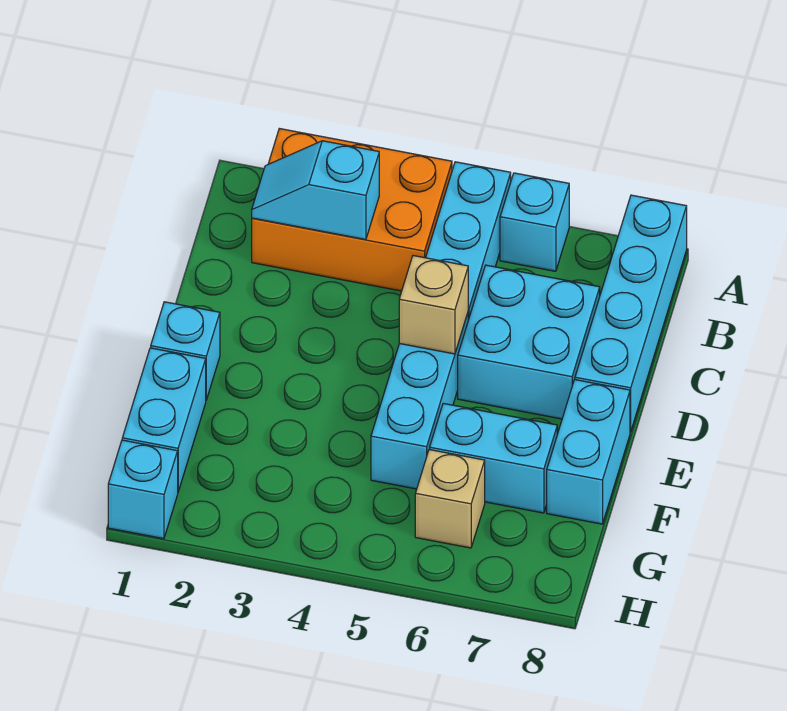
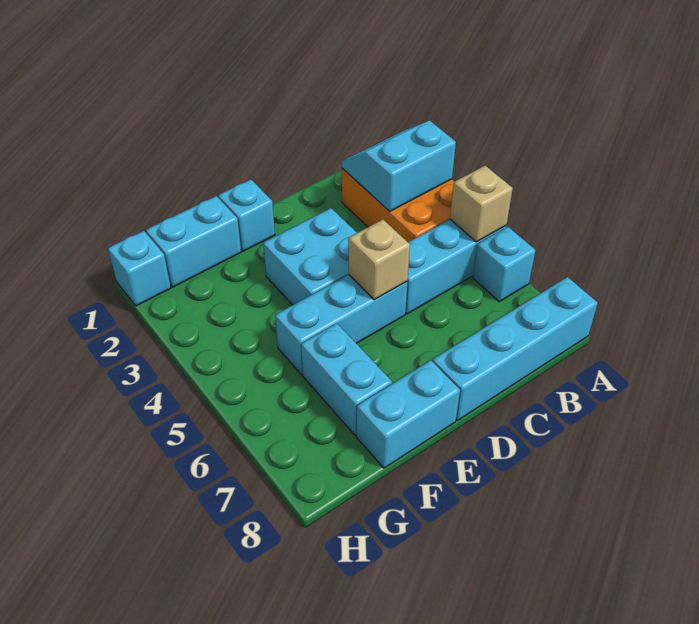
cyan slope B2:B3 level 2 top 3 -> cyan slope A2:B3 level 2 top 3
cyan brick C6:D7 level 1 -> cyan brick D3:E4 level 1
tan brick G6 level 1 -> tan brick A5 level 2

